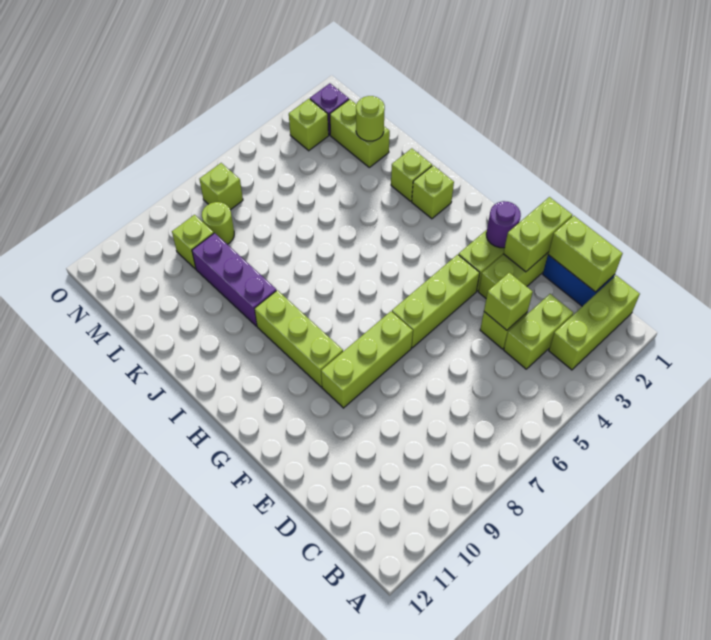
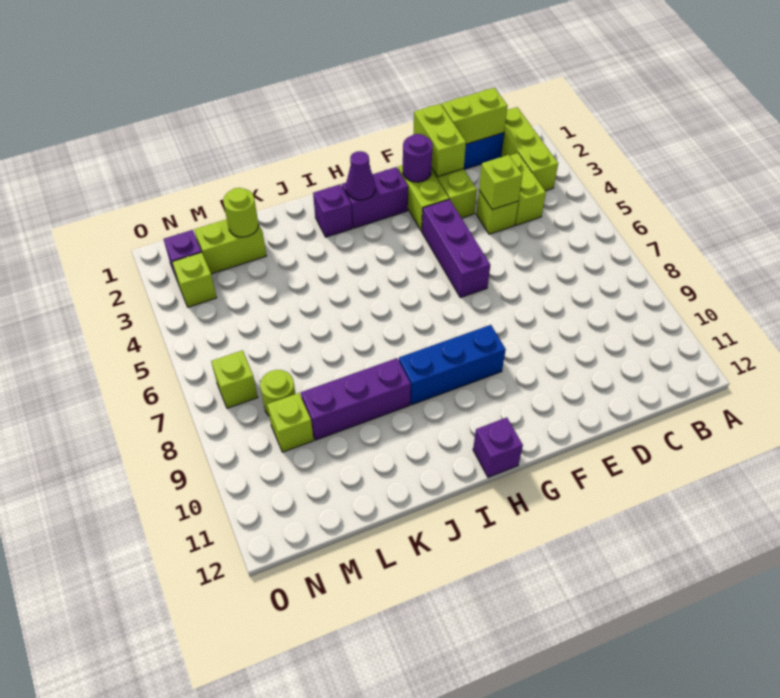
lime brick F4:F6 level 1 -> purple brick F4:F6 level 1
lime brick F7:F9 level 1 -> none
none -> purple brick G2:H2 level 1
lime brick G9:I9 level 1 -> blue brick G9:I9 level 1
none -> purple cone H2 level 2
none -> purple brick H12 level 1
lime brick I2 level 1 -> purple brick I2 level 1
lime brick J2 level 1 -> none

